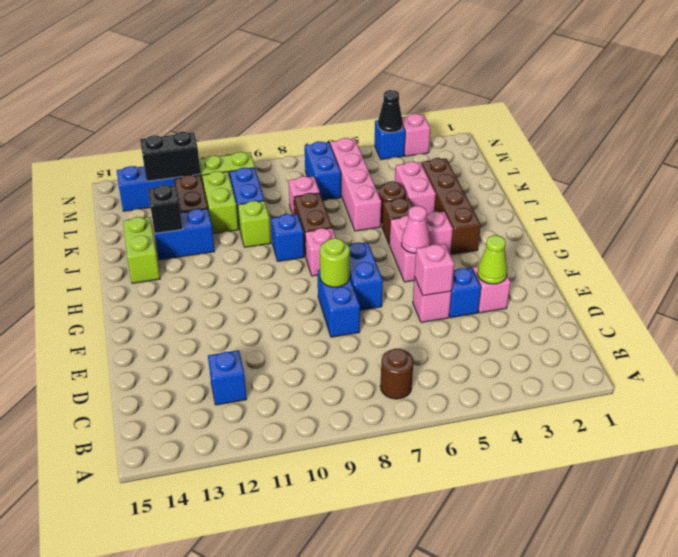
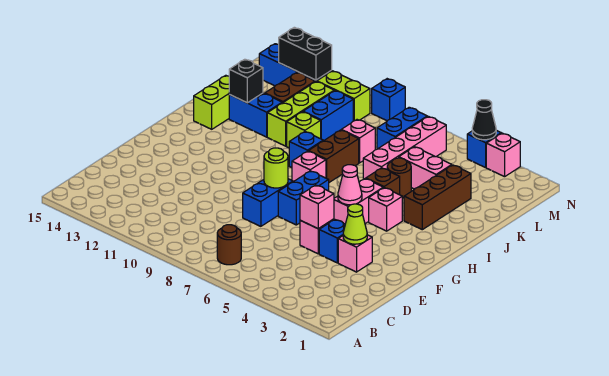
blue brick C12 level 1 -> blue brick N9 level 1
brown brick H3:K3 level 1 -> brown brick I3:K3 level 1
pink brick J4:K4 level 1 -> pink brick K4:K5 level 1
lime brick K11:L11 level 1 -> lime brick J11:L11 level 1

